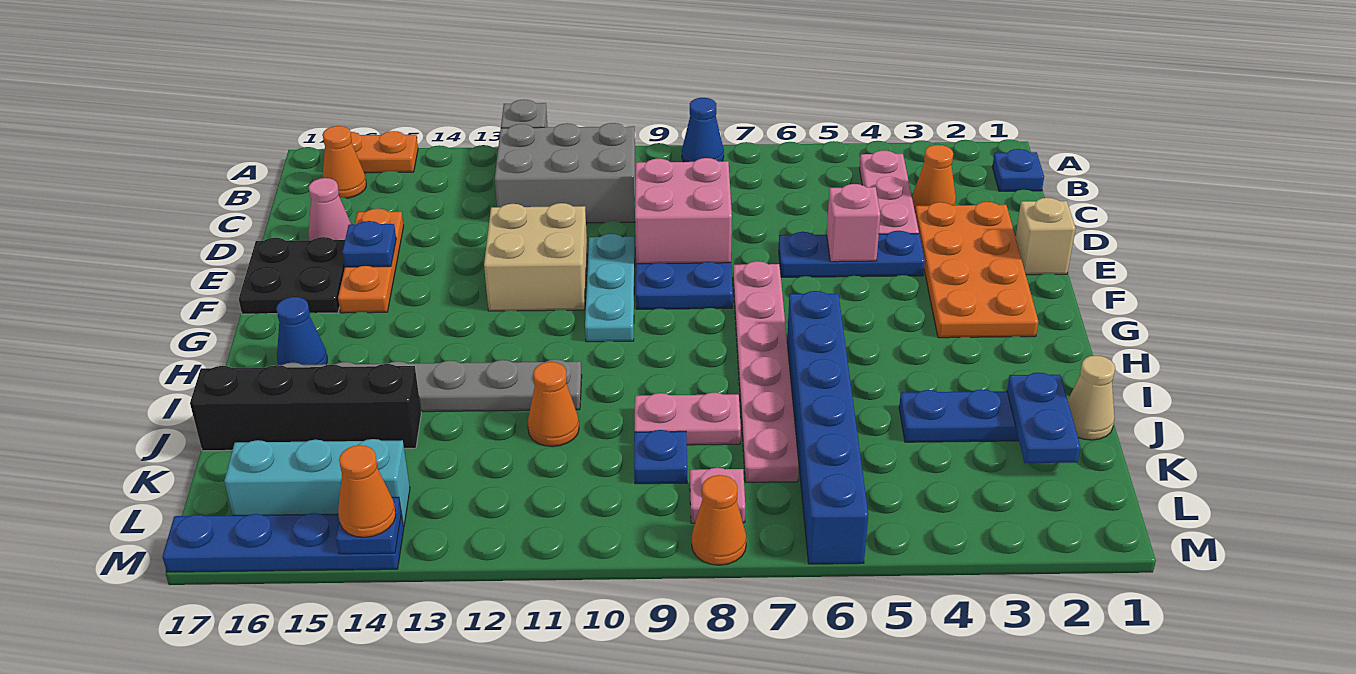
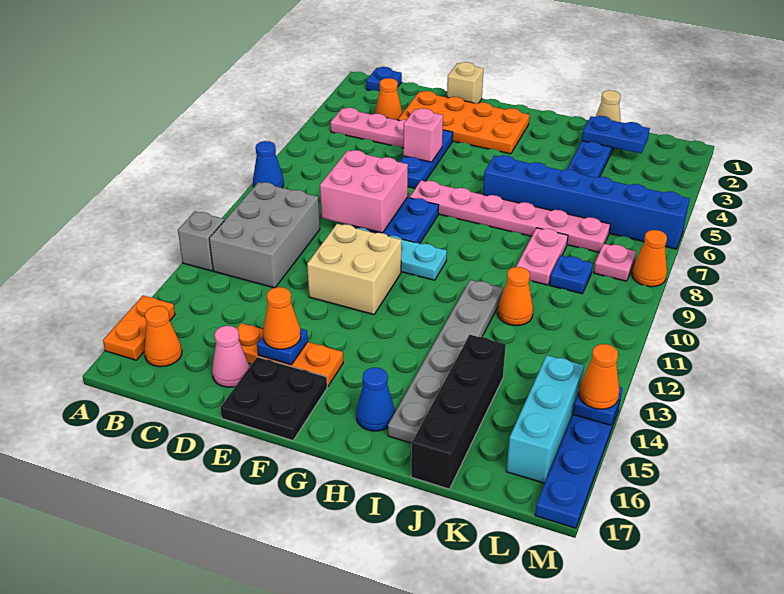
none -> orange cone E15 level 3

